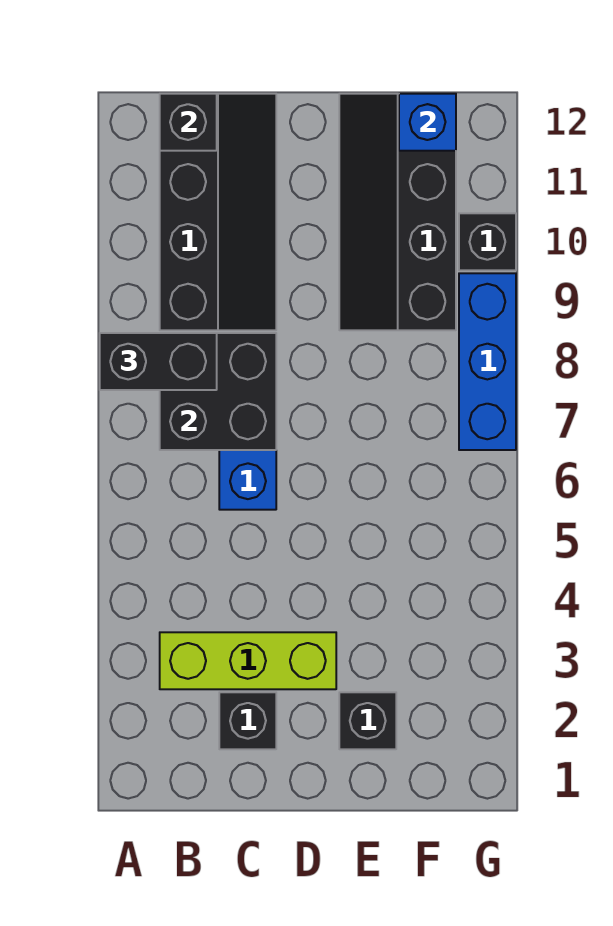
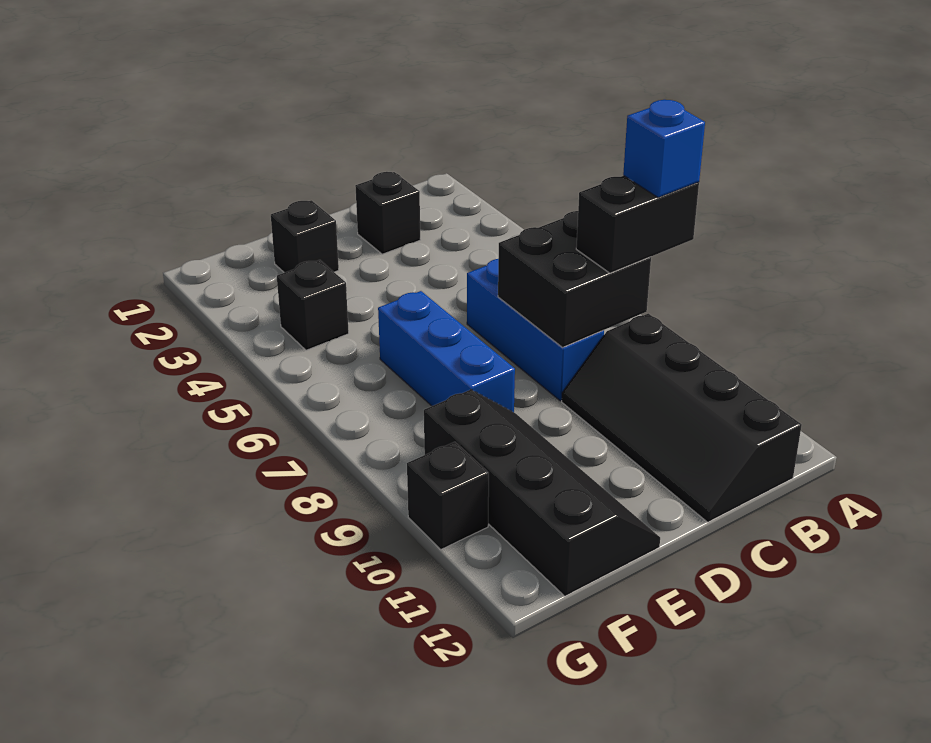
lime brick B3:D3 level 1 -> none
black brick B12 level 2 -> black brick F4 level 1
blue brick F12 level 2 -> blue brick A8 level 4
blue brick G7:G9 level 1 -> blue brick E6:E8 level 1

